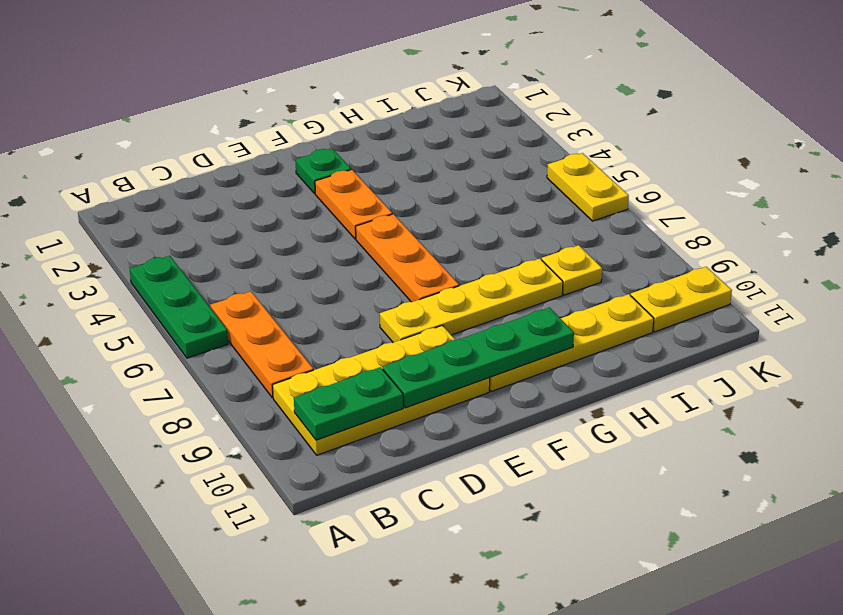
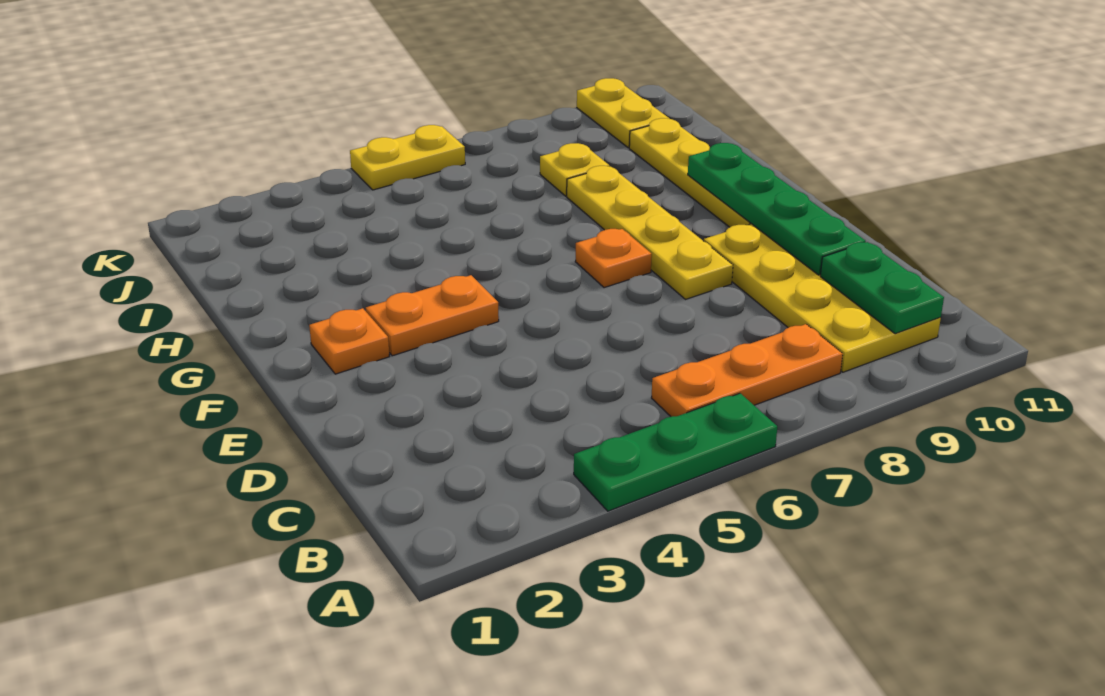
green plate F2 level 1 -> orange plate F2 level 1
orange plate F5:F7 level 1 -> orange plate F7 level 1

